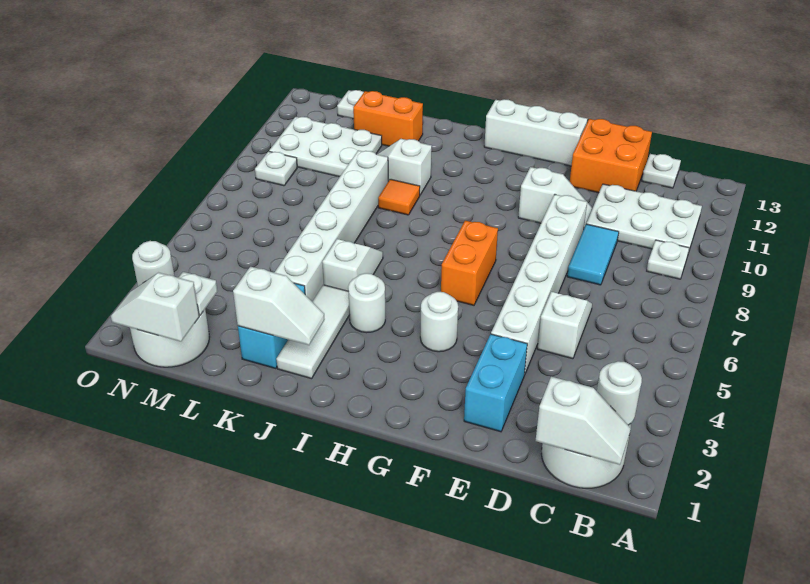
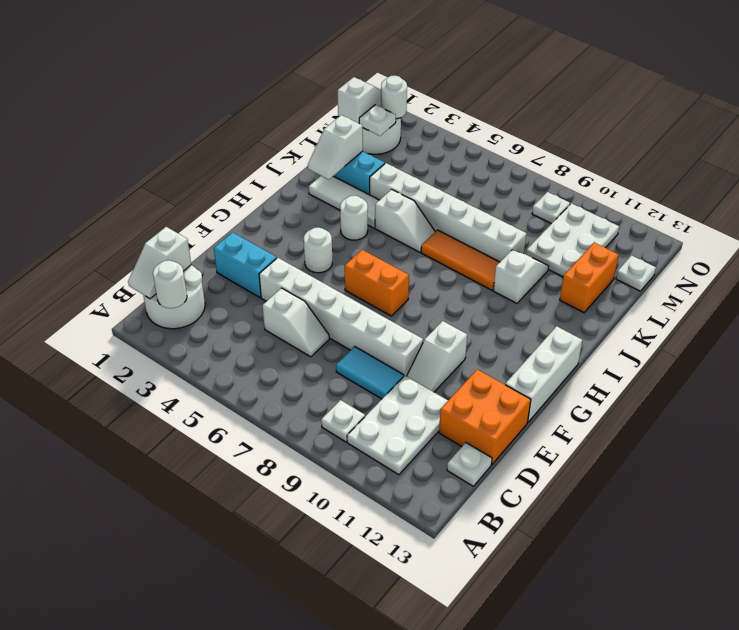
orange tile J9 level 1 -> orange tile J7:J9 level 1

